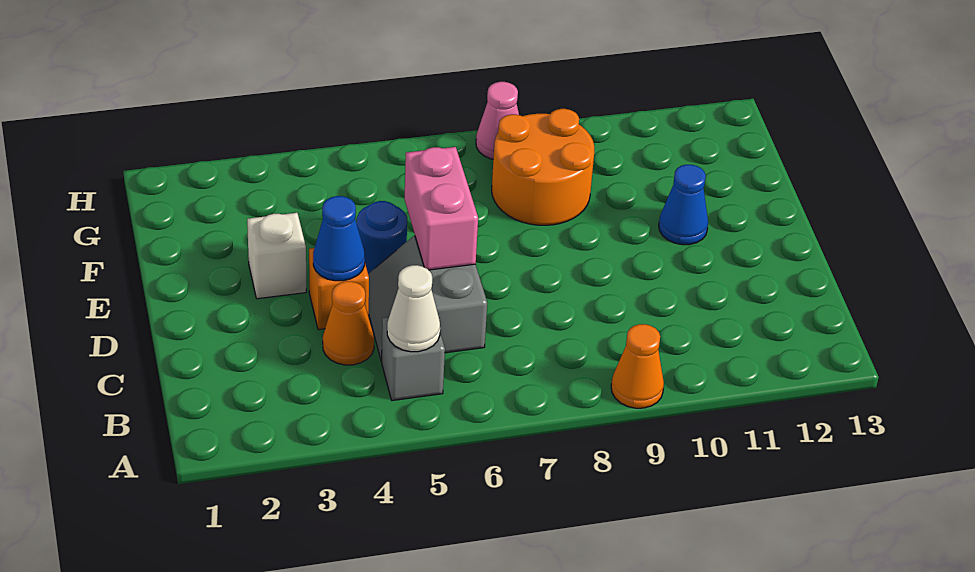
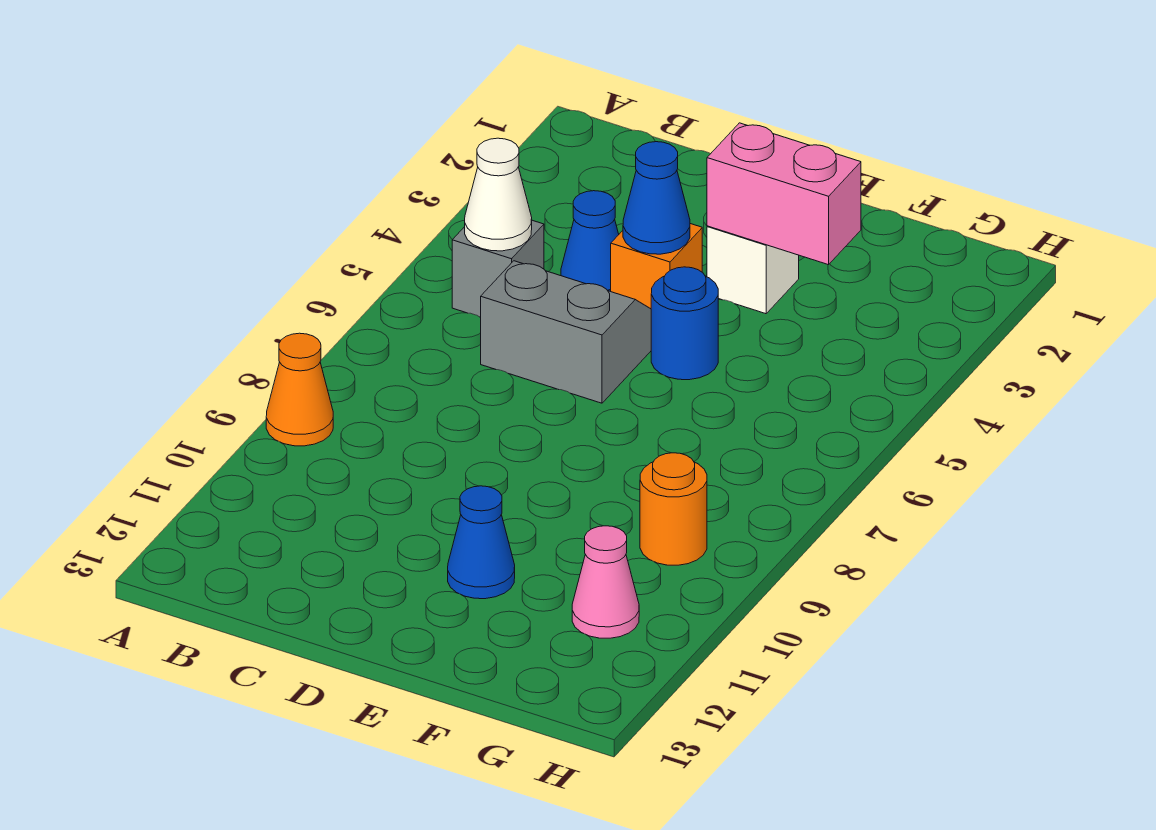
orange cone C4 level 1 -> blue cone C4 level 1
pink brick D6:E6 level 2 -> pink brick E3:F3 level 2
orange round brick F8:G9 level 1 -> orange round brick G9 level 1
pink cone H8 level 1 -> pink cone G11 level 1

